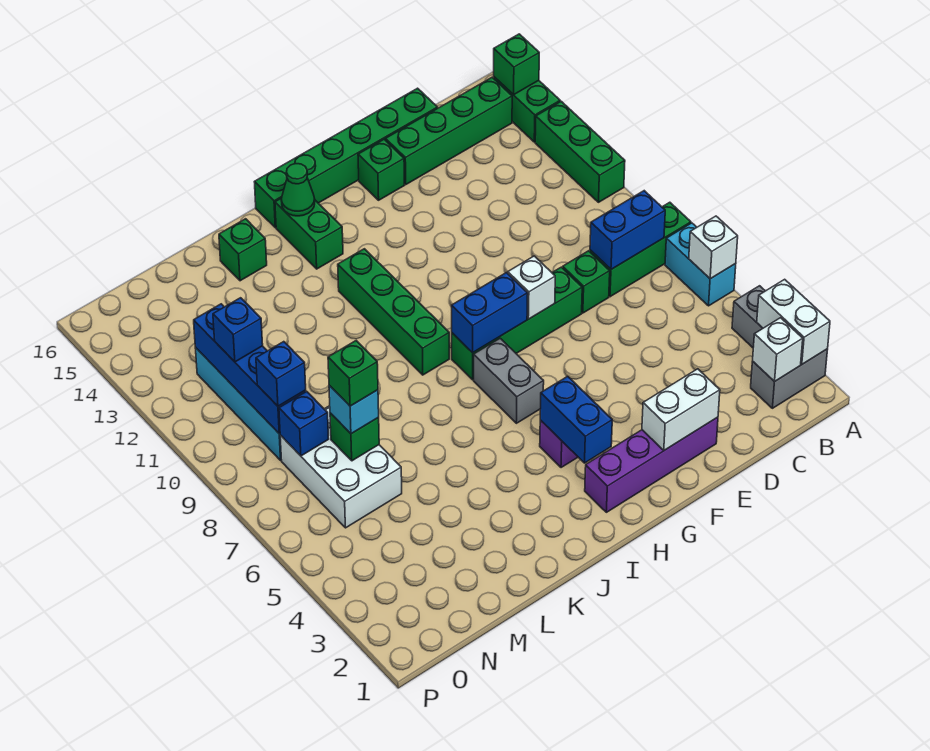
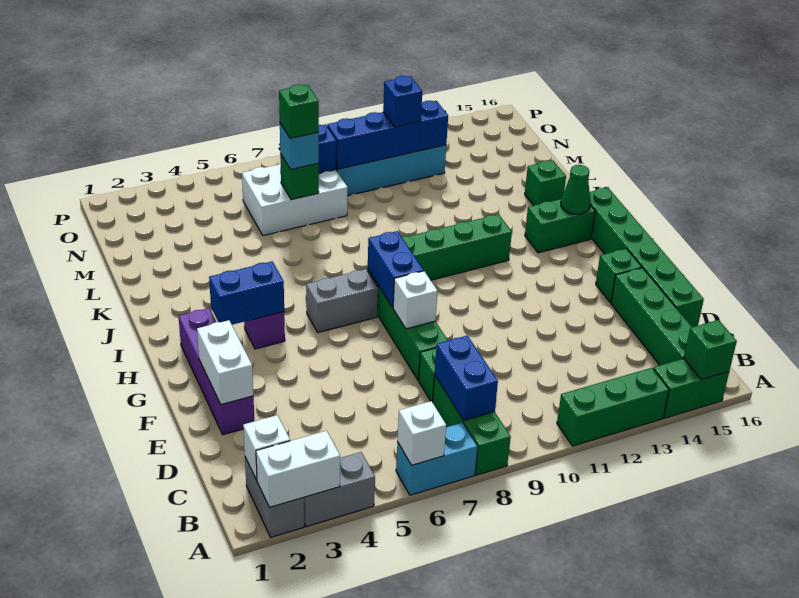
blue brick N9 level 3 -> none

